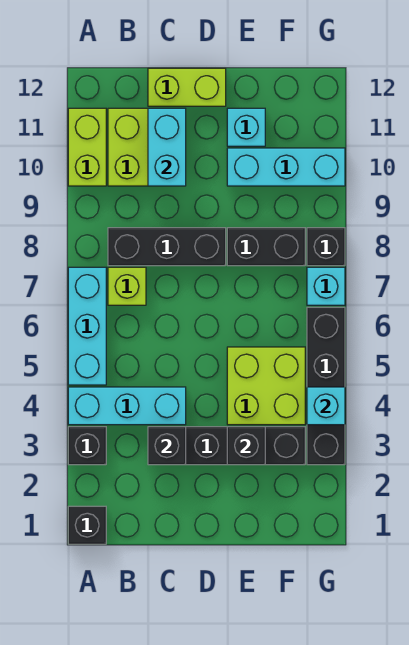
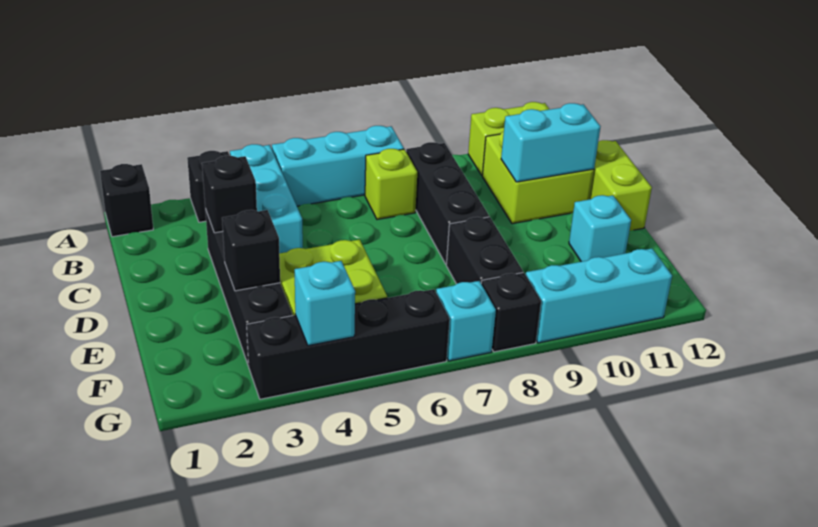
cyan brick E10:G10 level 1 -> cyan brick G9:G11 level 1

